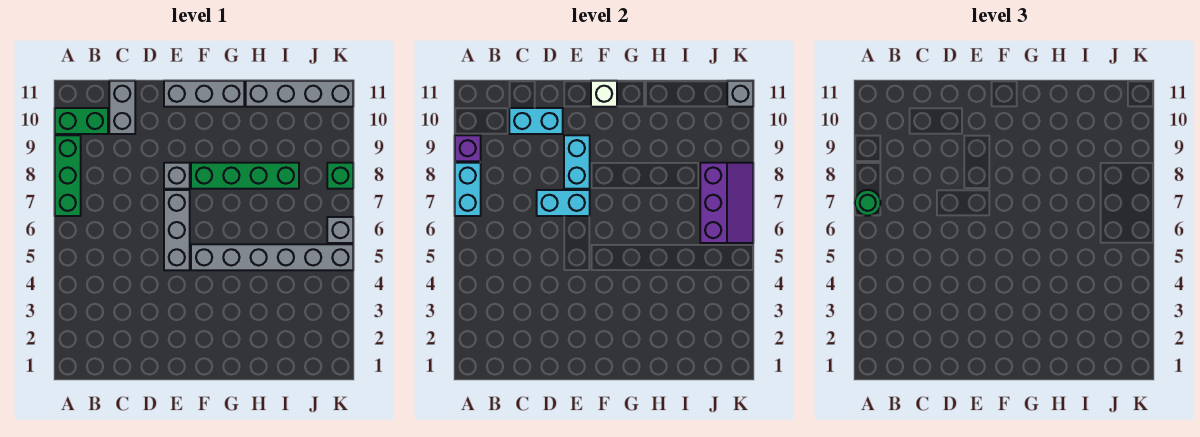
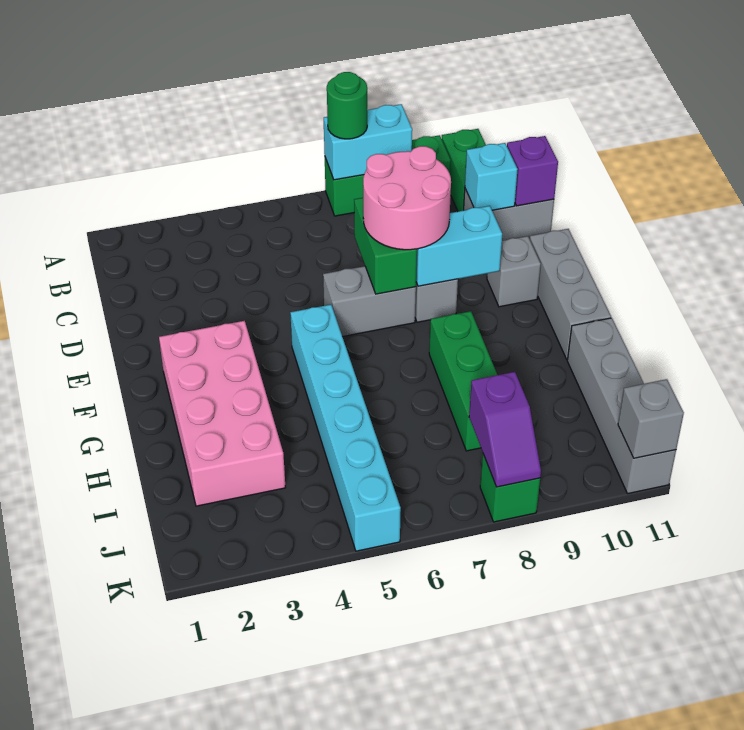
purple brick A9 level 2 -> purple brick C11 level 2
cyan brick C10:D10 level 2 -> cyan brick C10 level 2
cyan brick D7:E7 level 2 -> green brick D7:E7 level 2
none -> pink round brick D7:E8 level 3
grey brick E5:E7 level 1 -> grey brick E6:E7 level 1
none -> pink brick F2:I3 level 1
grey brick F5:K5 level 1 -> cyan brick F5:K5 level 1
green brick F8:I8 level 1 -> green brick G8:I8 level 1
white brick F11 level 2 -> none
purple slope J6:K8 level 2 top J -> purple slope J8:K8 level 2 top J
grey brick K6 level 1 -> grey brick E10 level 1

